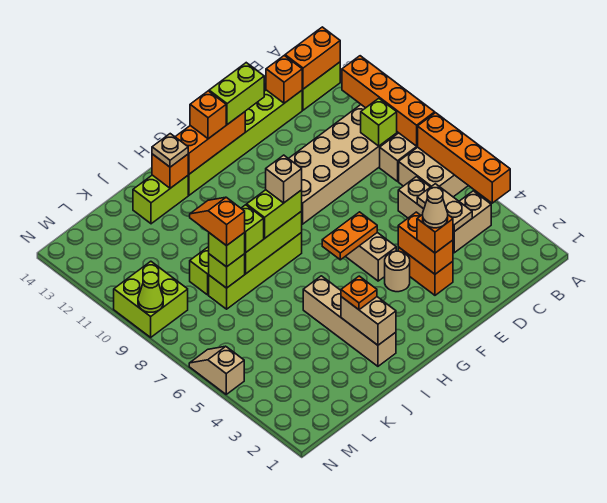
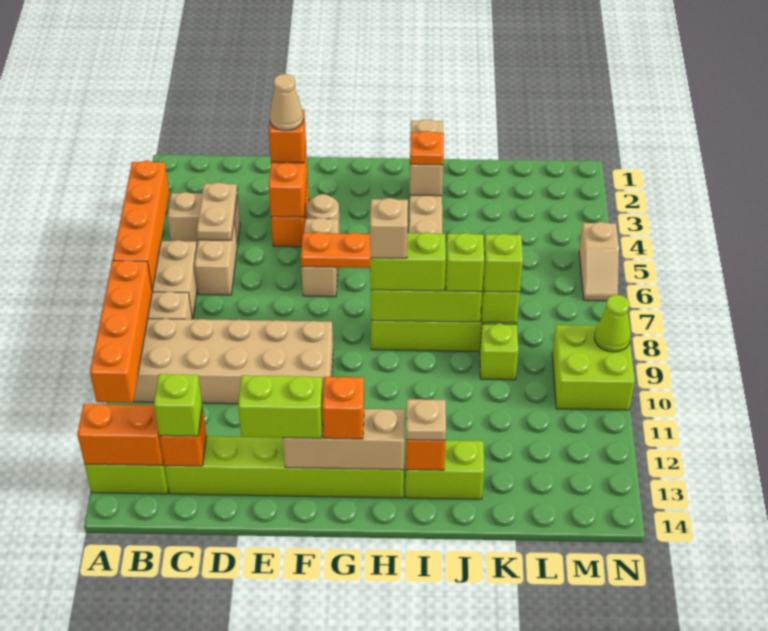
lime brick B9 level 2 -> lime brick C13 level 3
orange brick F13:H13 level 2 -> tan brick F13:H13 level 2
orange slope K8:K9 level 4 top 8 -> none

